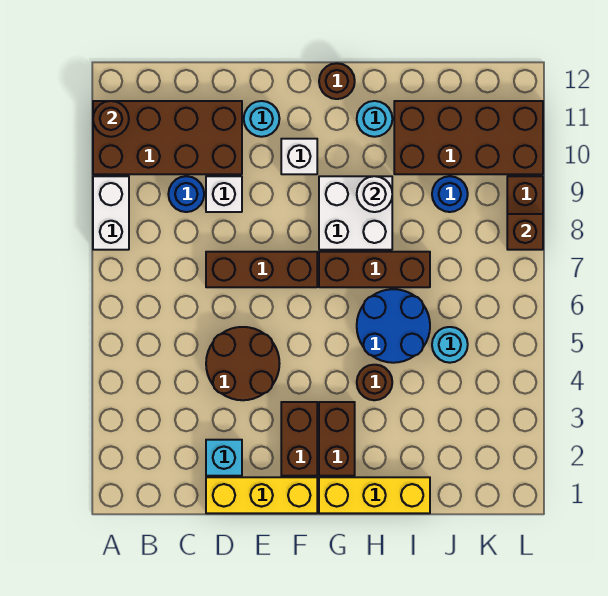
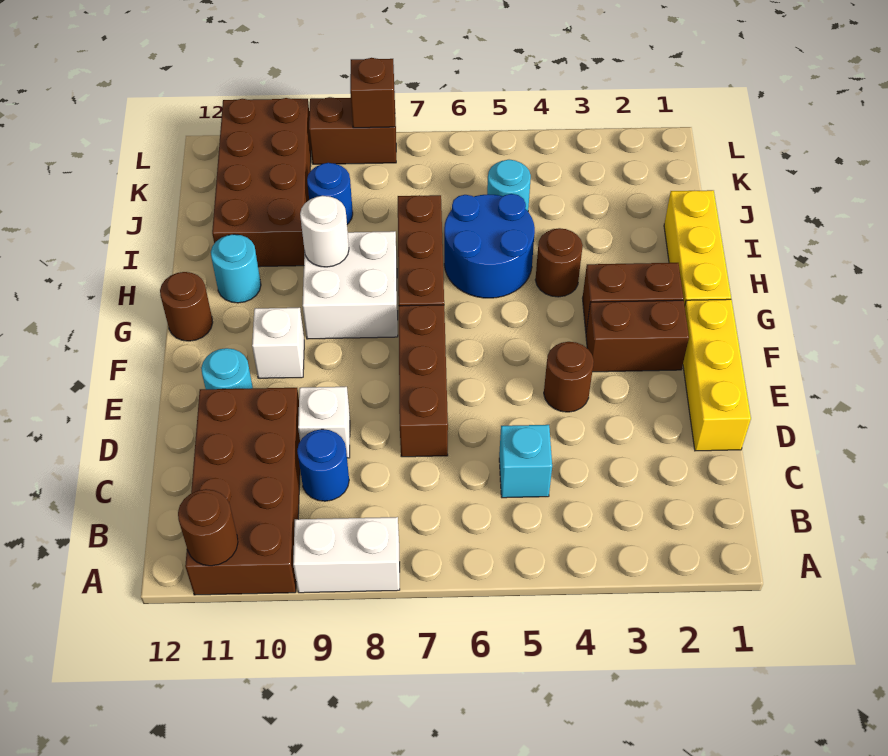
cyan brick D2 level 1 -> cyan brick C5 level 1
brown round brick D4:E5 level 1 -> brown round brick E4 level 1

